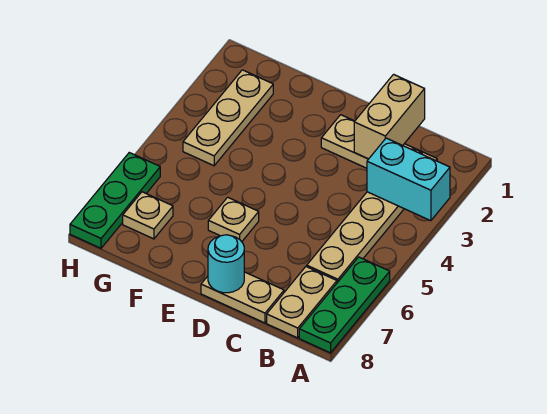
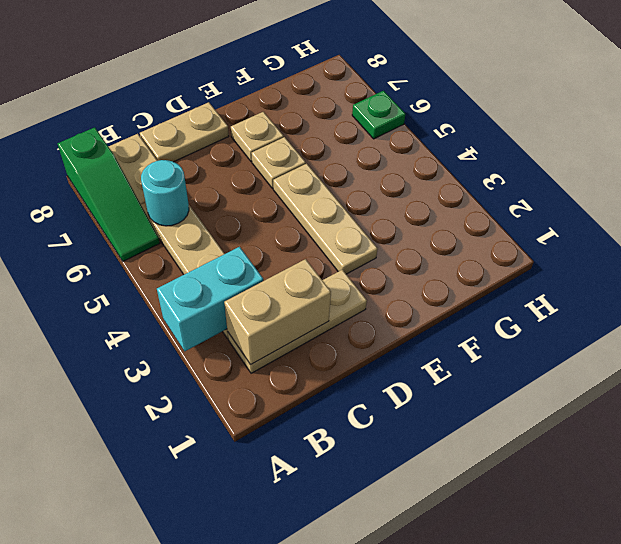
green plate A6:A8 level 1 -> green slope A6:A8 level 1 top 8
tan brick C1:C2 level 2 -> tan brick B2:C2 level 2
cyan round brick D8 level 2 -> cyan round brick B6 level 2
tan plate G2:G4 level 1 -> tan plate E3:E5 level 1
tan plate G7 level 1 -> tan plate E7 level 1
green plate H6:H8 level 1 -> green plate H6 level 1

